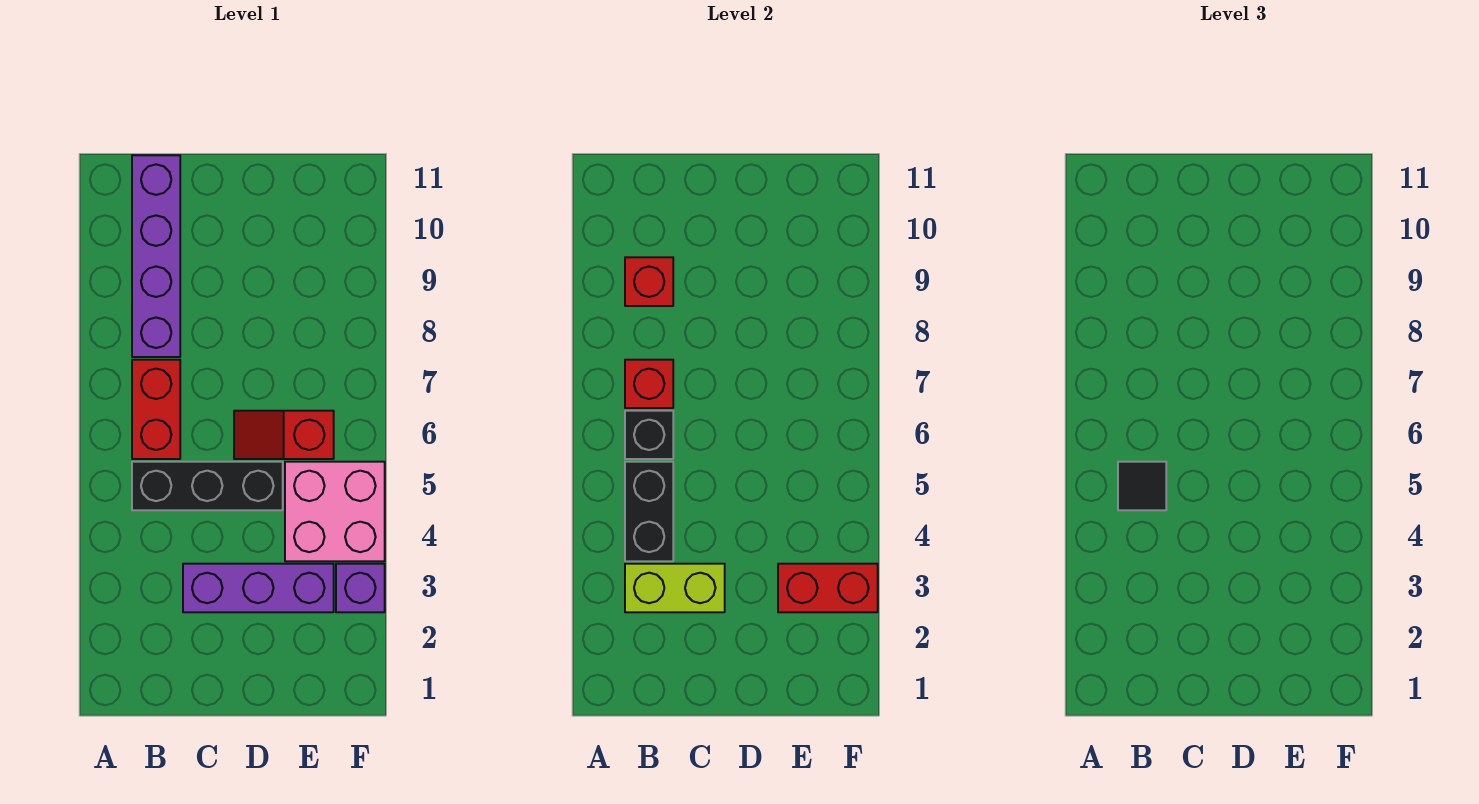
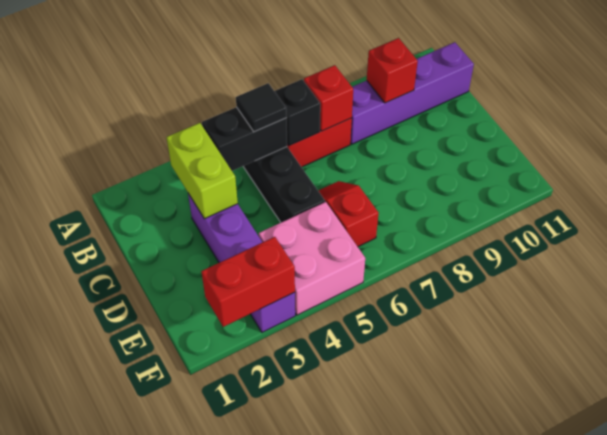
red brick E3:F3 level 2 -> red brick F2:F3 level 2

